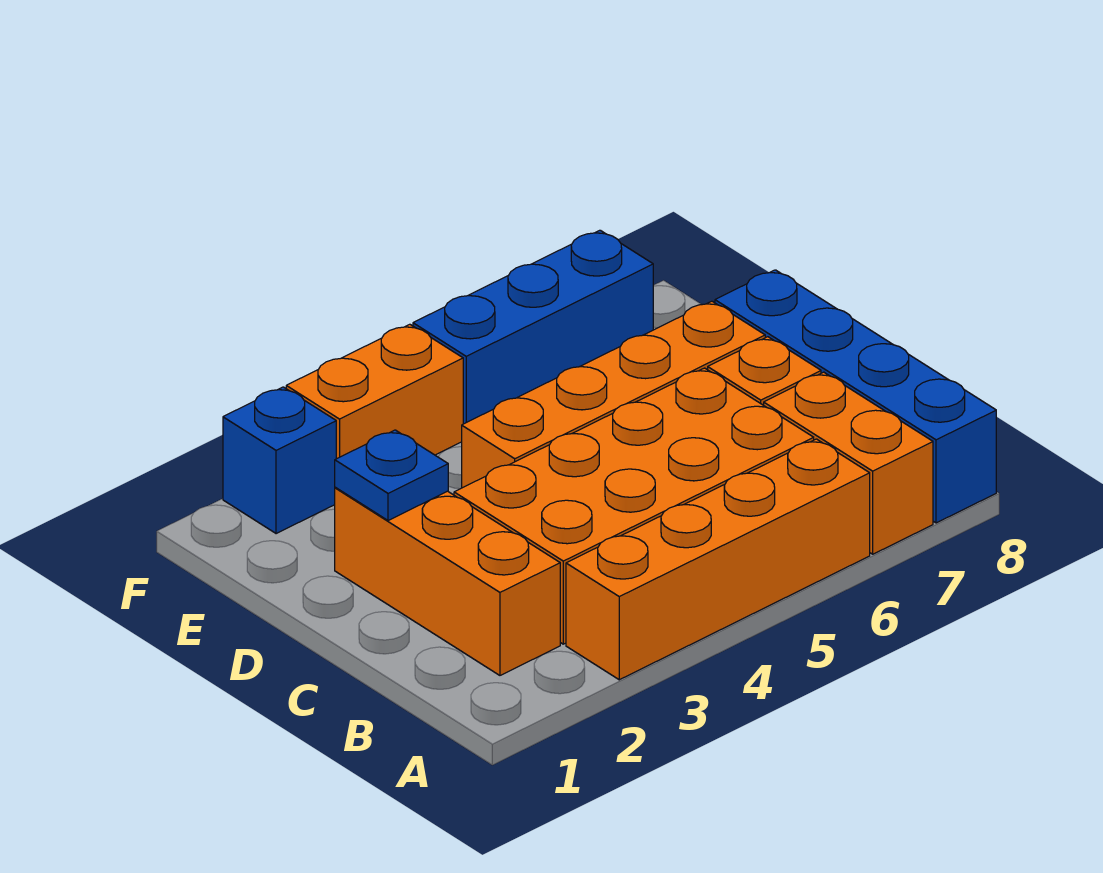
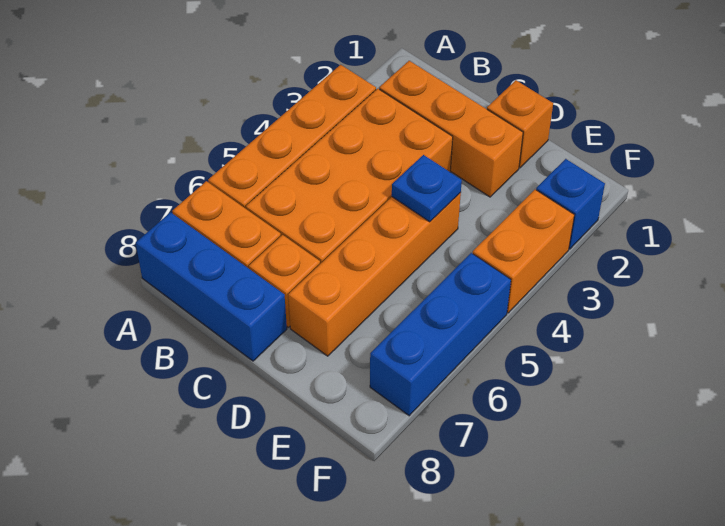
blue brick A8:D8 level 1 -> blue brick A8:C8 level 1
none -> orange brick D1 level 1
blue plate D2 level 2 -> blue plate D4 level 2

